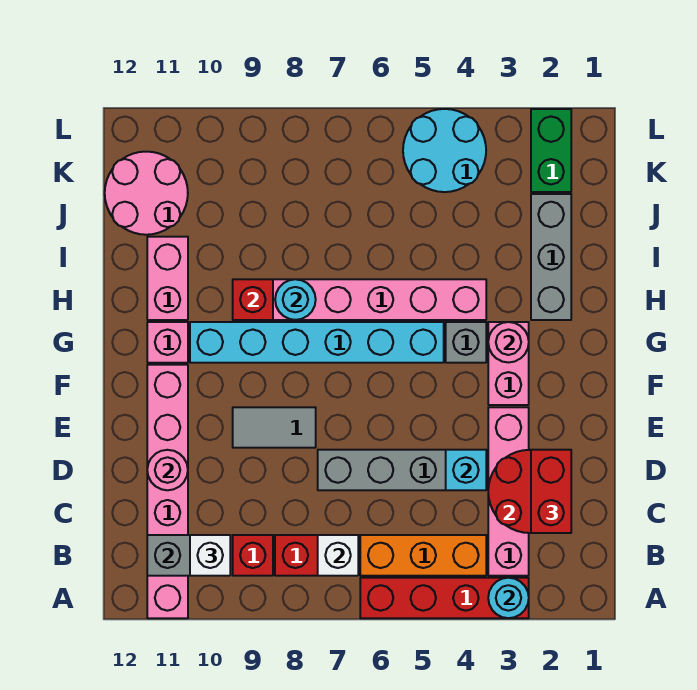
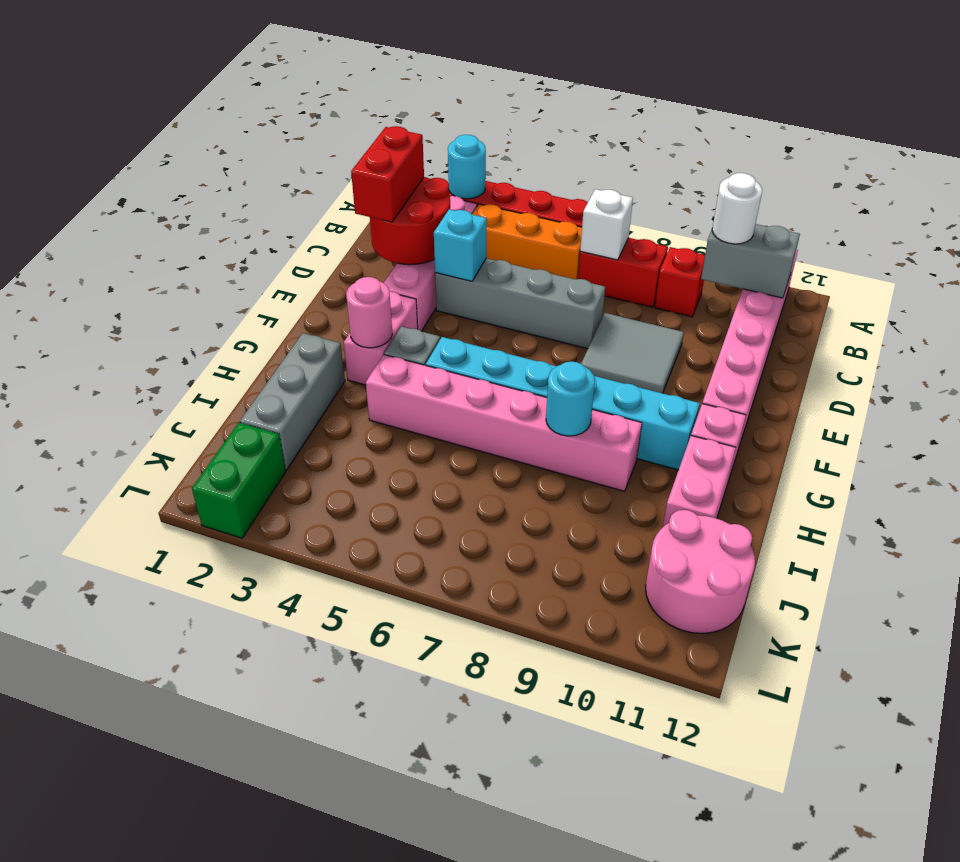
white brick B10 level 3 -> white round brick B10 level 3
pink round brick D11 level 2 -> none
grey tile E8:E9 level 1 -> grey tile D8:E9 level 1
red brick H9 level 2 -> none
cyan round brick K4:L5 level 1 -> none

